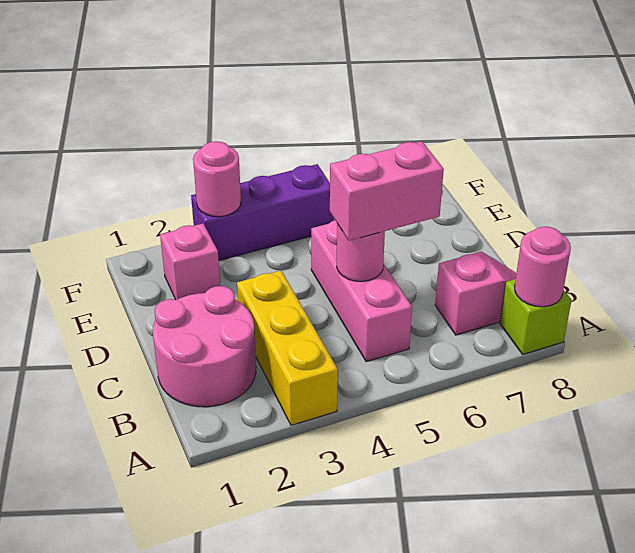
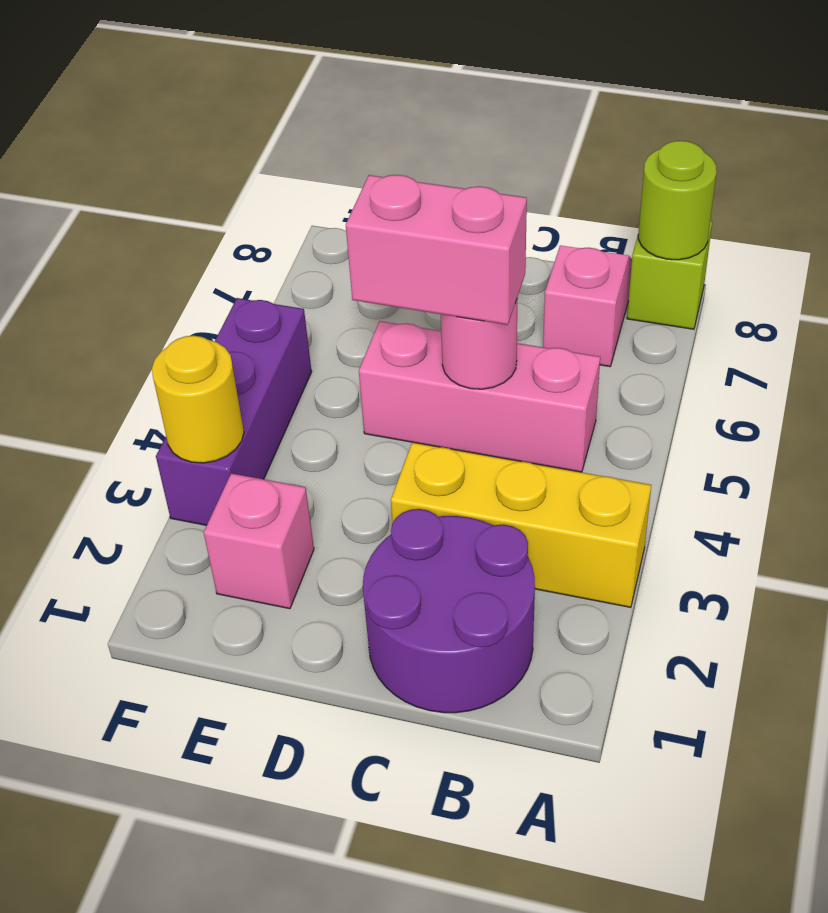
pink round brick A8 level 2 -> lime round brick A8 level 2
pink round brick B1:C2 level 1 -> purple round brick B1:C2 level 1
pink brick C5:C6 level 3 -> pink brick C5:D5 level 3
pink round brick F3 level 2 -> yellow round brick F3 level 2

